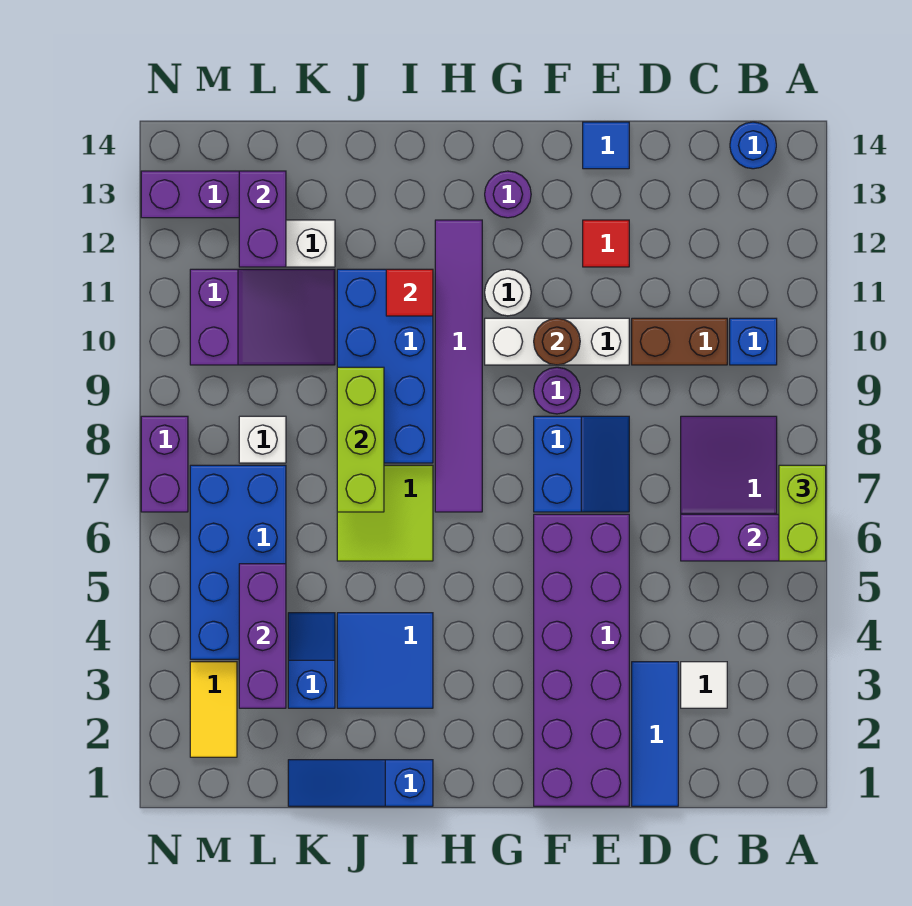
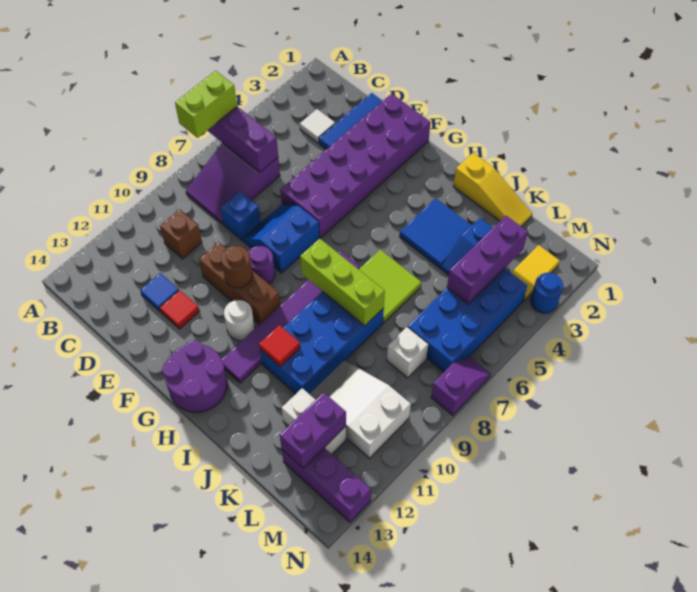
blue brick B10 level 1 -> blue brick D8 level 1
blue round brick B14 level 1 -> blue round brick N3 level 1
brown brick C10:D10 level 1 -> brown brick C10 level 1
white brick E10:G10 level 1 -> brown brick E10:G10 level 1
blue tile E14 level 1 -> blue tile D12 level 1
purple round brick G13 level 1 -> purple round brick G13:H14 level 1
blue slope I1:K1 level 1 top I -> yellow slope I1:K1 level 1 top I
lime brick J7:J9 level 2 -> lime brick H8:J8 level 2
purple slope K10:M11 level 1 top M -> white slope K10:M11 level 1 top M
purple brick N7:N8 level 1 -> purple slope N7:N8 level 1 top 8

